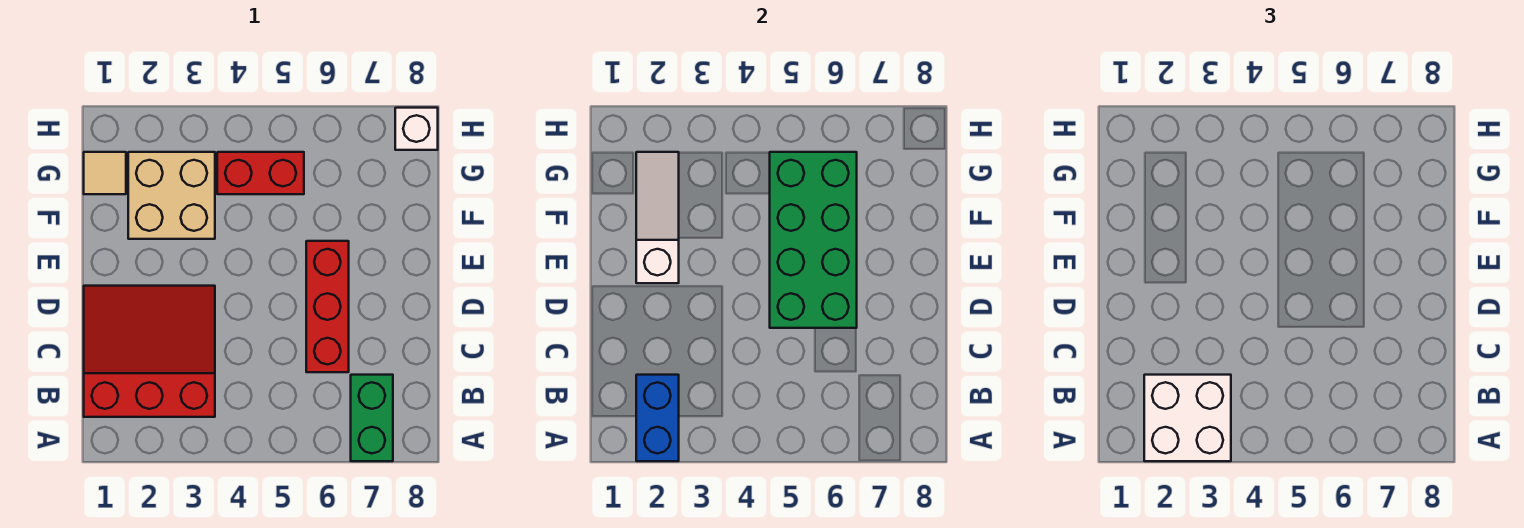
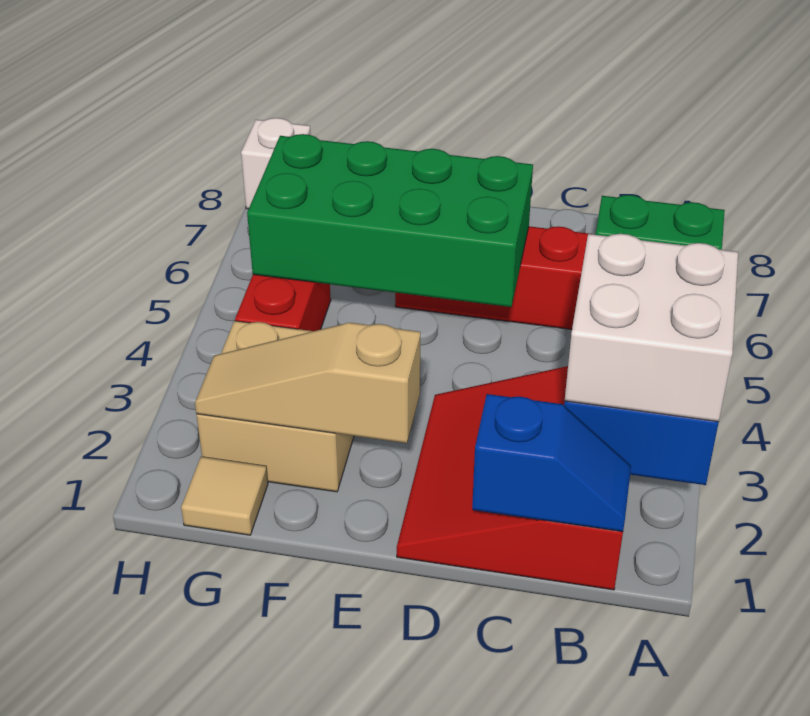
none -> blue slope B1:C1 level 2 top C
white slope E2:G2 level 2 top E -> tan slope E2:G2 level 2 top E

